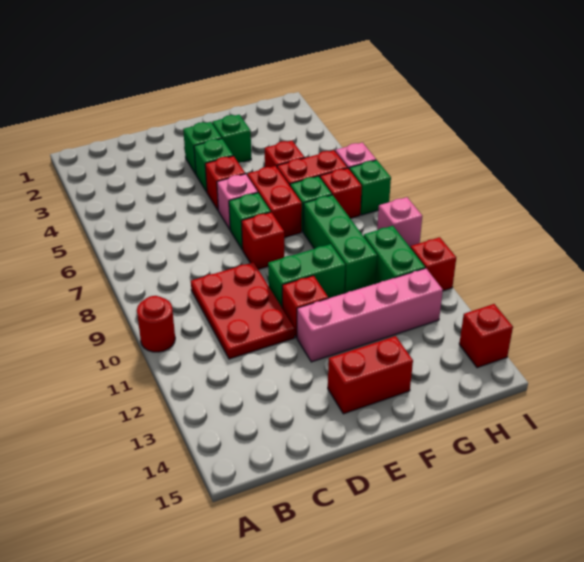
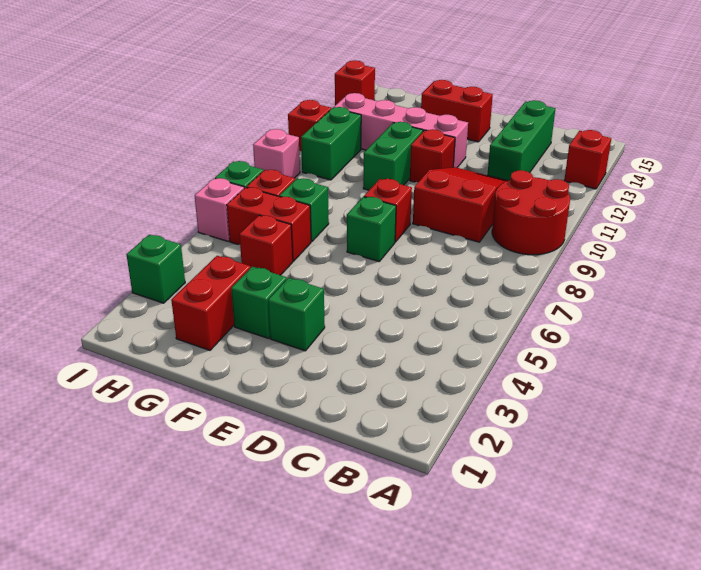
red round brick A10 level 1 -> red round brick A9:B10 level 1
red plate C9:D11 level 1 -> red slope C9:D11 level 1 top 9
green brick E4 level 1 -> green brick I3 level 1
red brick E5 level 1 -> red brick A13 level 1
pink brick E6 level 1 -> none
green brick E10:F10 level 1 -> green brick F10:F11 level 1
red brick F6:F7 level 1 -> red brick G2:G3 level 1
green brick G8:G10 level 1 -> green brick C12:C14 level 1

